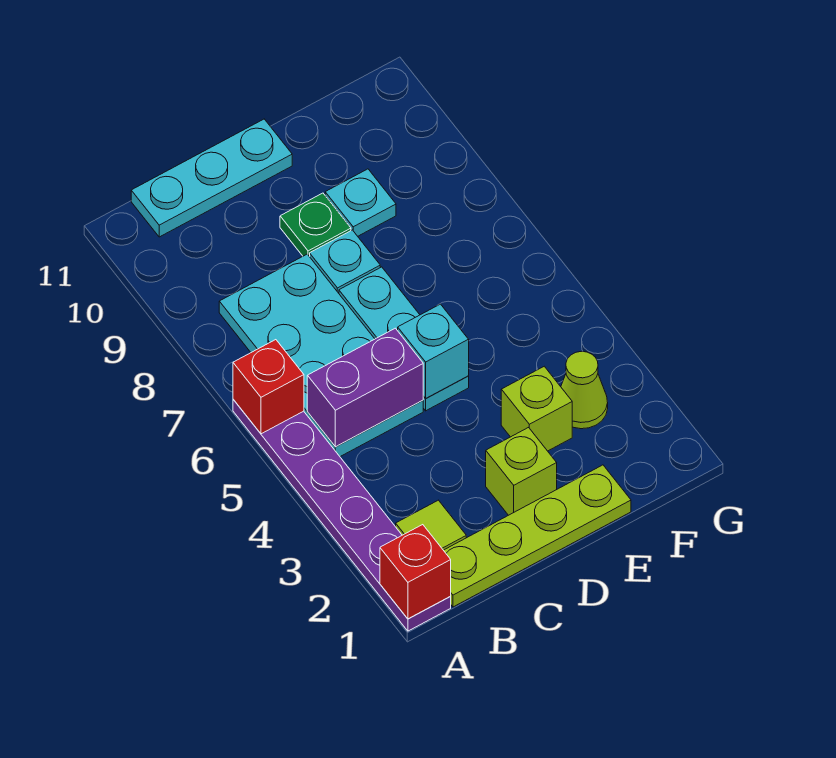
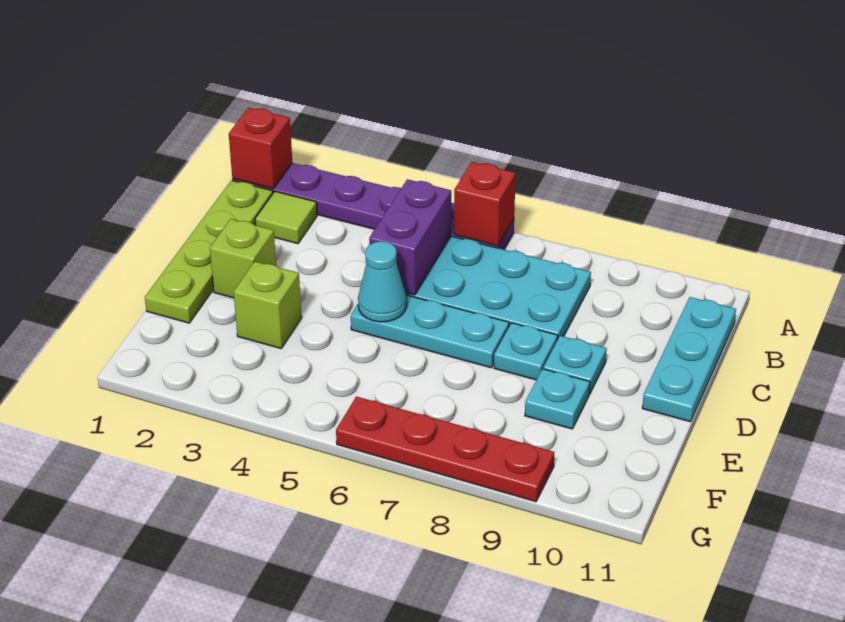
cyan brick D5 level 2 -> cyan cone D5 level 2
green plate D9 level 1 -> cyan plate D9 level 1
lime cone F3 level 1 -> none
none -> red plate G6:G9 level 1

